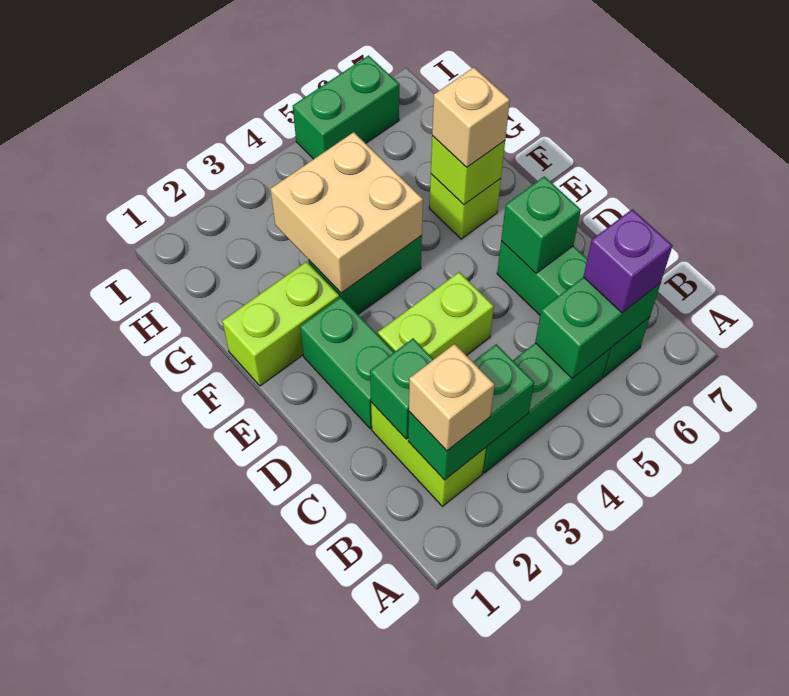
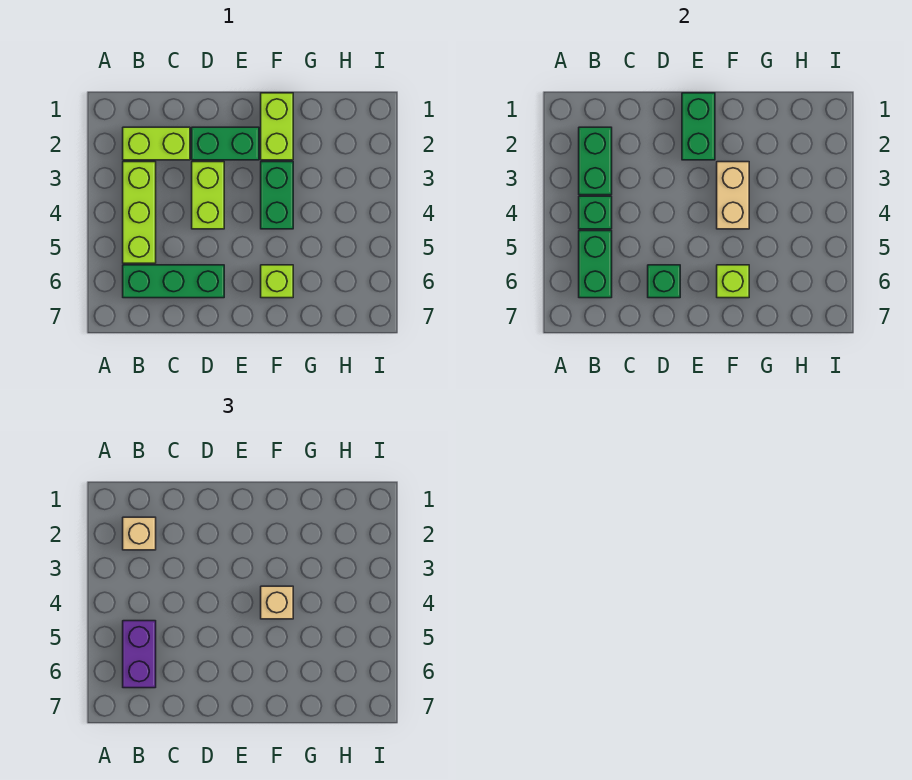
green brick B3:B5 level 1 -> lime brick B3:B5 level 1
purple brick B6 level 3 -> purple brick B5:B6 level 3
green brick C2 level 2 -> green brick B4 level 2
tan brick F3:G4 level 2 -> tan brick F3:F4 level 2
tan brick F6 level 3 -> tan brick F4 level 3
green brick I5:I6 level 1 -> green brick E1:E2 level 2

